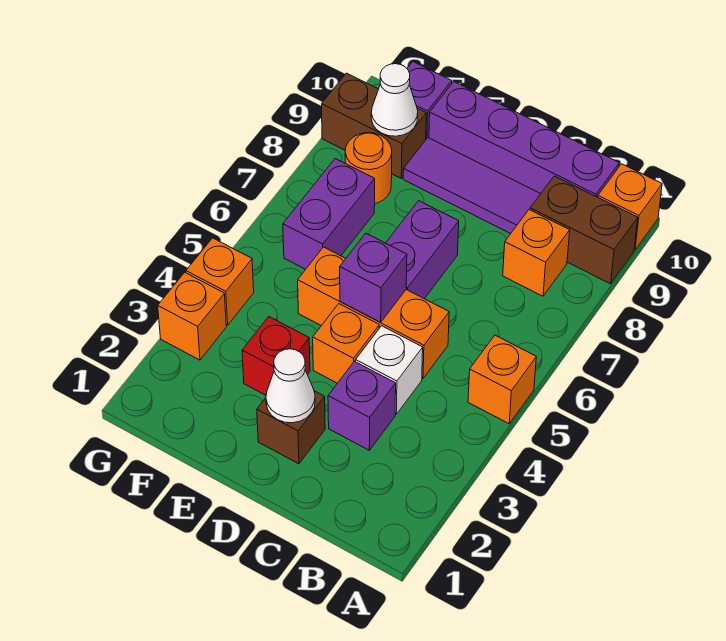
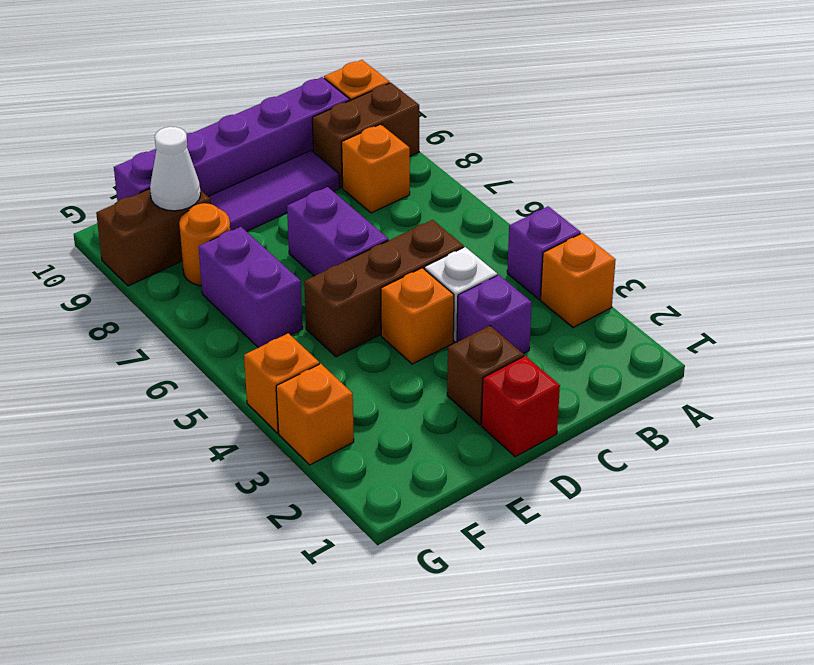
orange brick A5 level 1 -> orange brick A3 level 1
orange brick C5:E5 level 1 -> brown brick C5:E5 level 1
white cone D2 level 2 -> none
purple brick D5 level 2 -> purple brick A4 level 1
red brick E3 level 1 -> red brick D1 level 1

